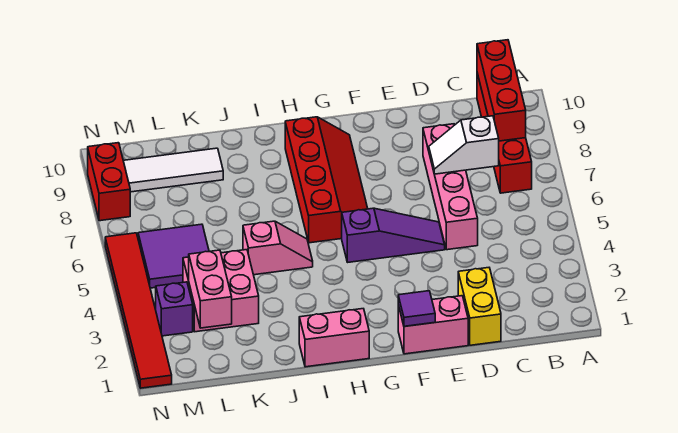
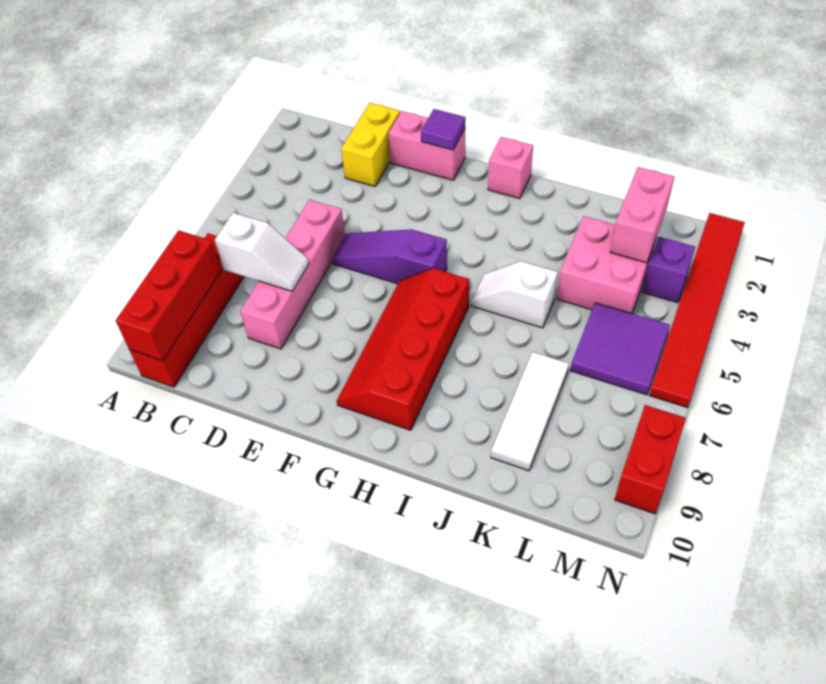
pink brick H1:I1 level 1 -> pink brick H1 level 1
pink slope I5:J5 level 1 top J -> white slope I5:J5 level 1 top J
white tile K9:M9 level 1 -> white tile K7:K9 level 1

